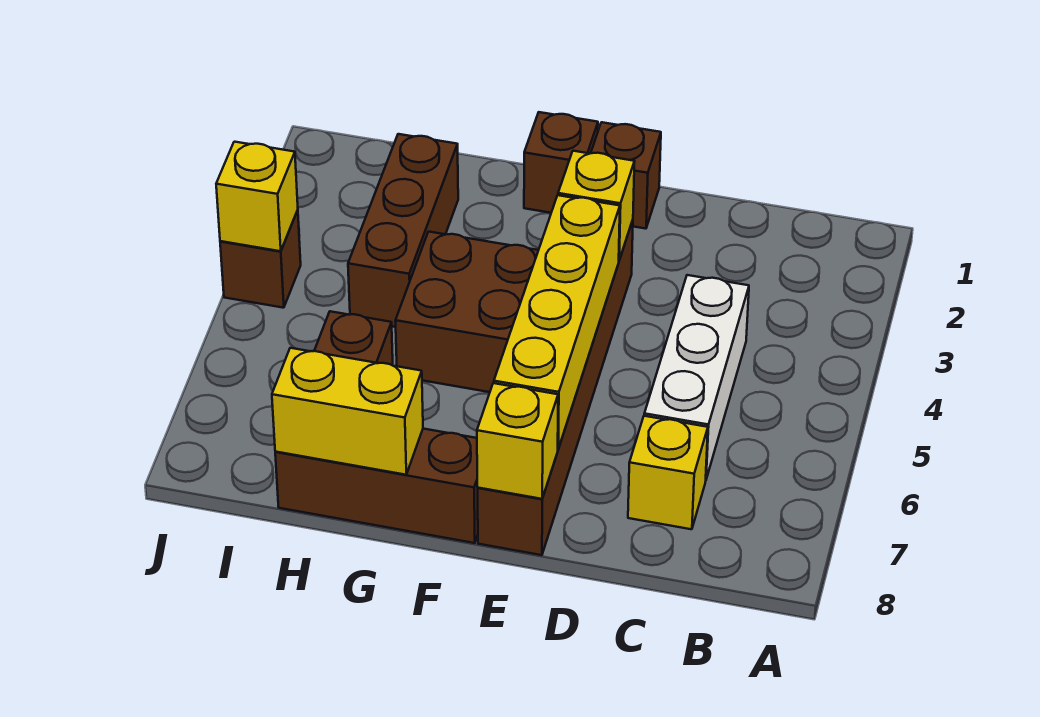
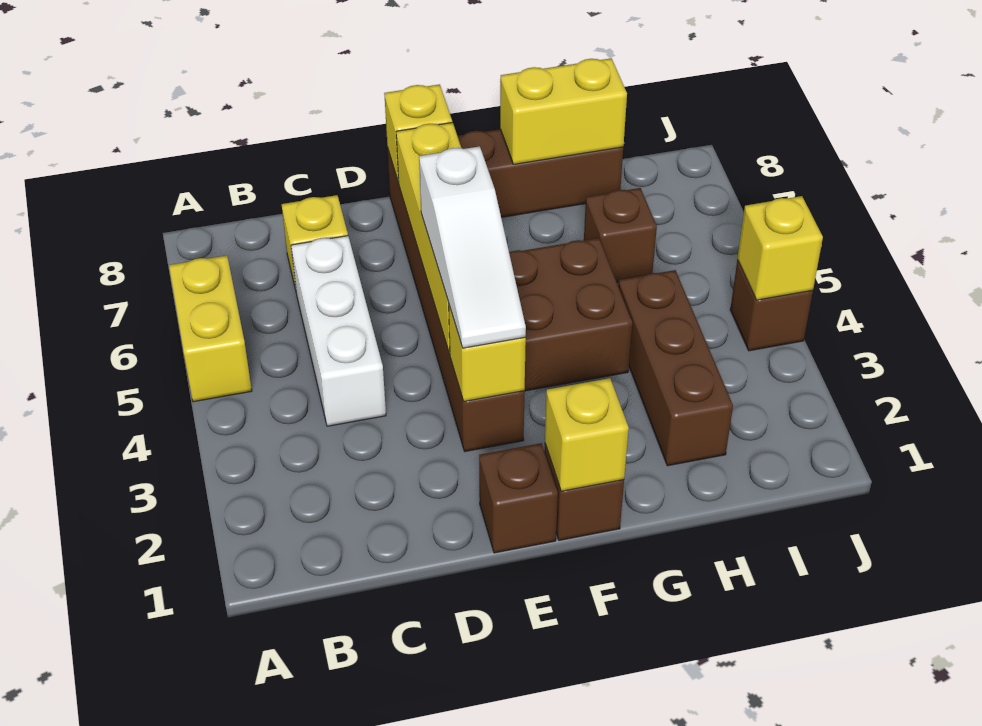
none -> yellow brick A5:A6 level 1
none -> white slope E3:E5 level 3 top 5
none -> yellow brick F1 level 2

